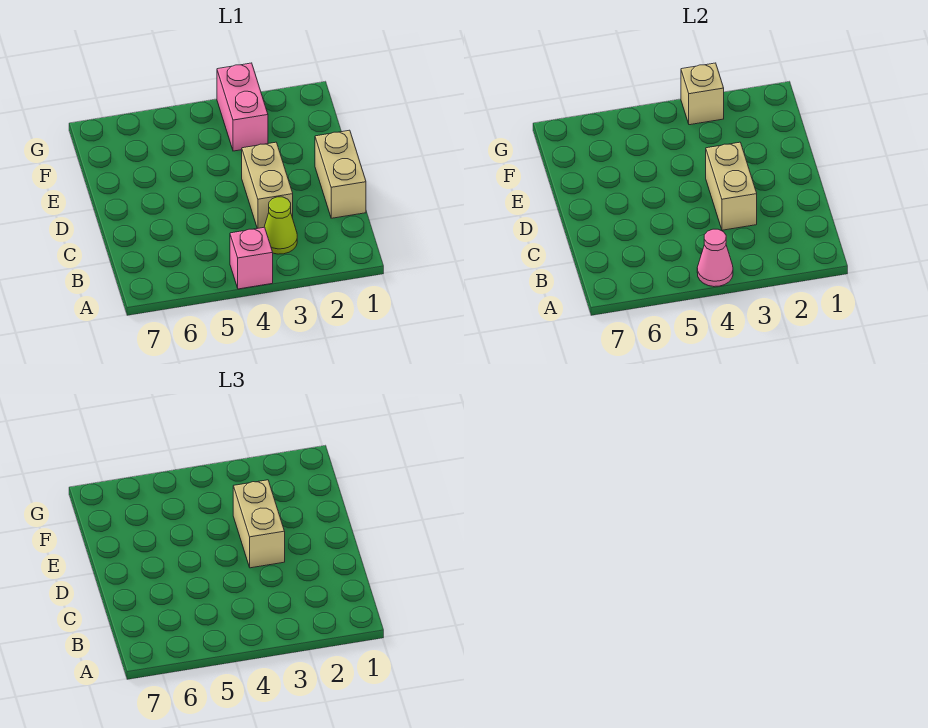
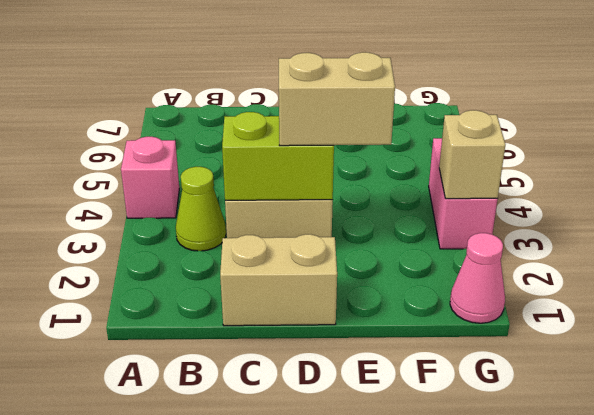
pink cone A4 level 2 -> pink cone G1 level 1
tan brick C3:D3 level 2 -> lime brick C3:D3 level 2
pink brick F3:G3 level 1 -> pink brick G3:G4 level 1

